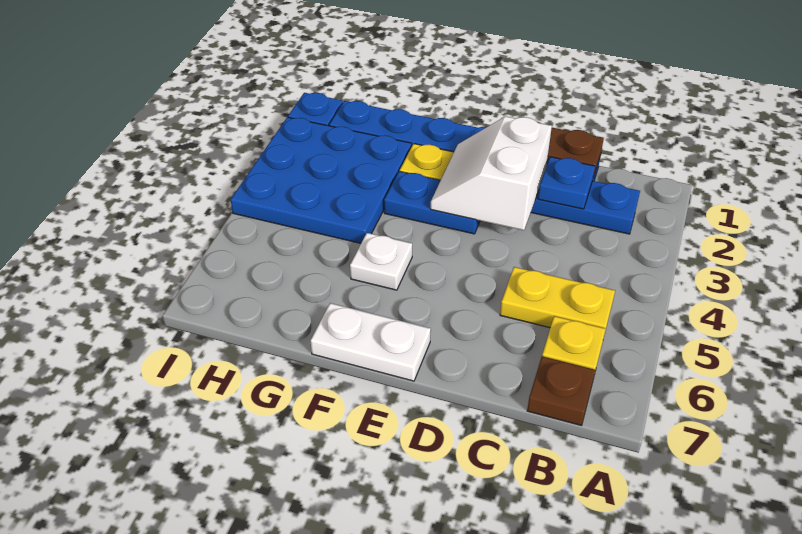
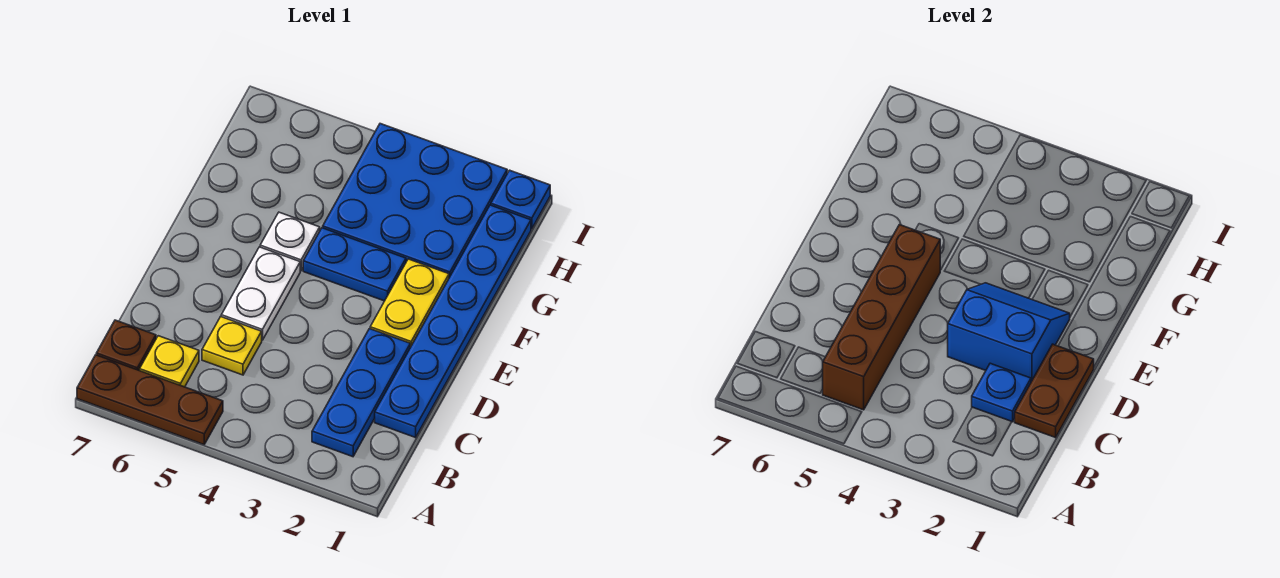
none -> brown plate A5:A7 level 1
yellow plate B5:C5 level 1 -> yellow plate C5 level 1
none -> brown brick B5:E5 level 2
white slope D2:E3 level 2 top D -> blue slope D2:E3 level 2 top D
blue plate E3:F3 level 1 -> blue plate F3:F4 level 1
white plate E7:F7 level 1 -> white plate D5:E5 level 1

